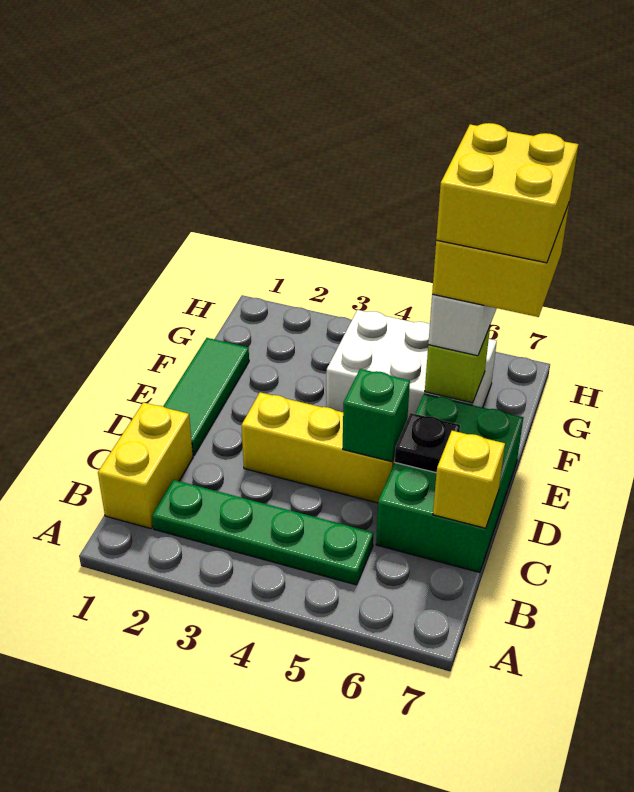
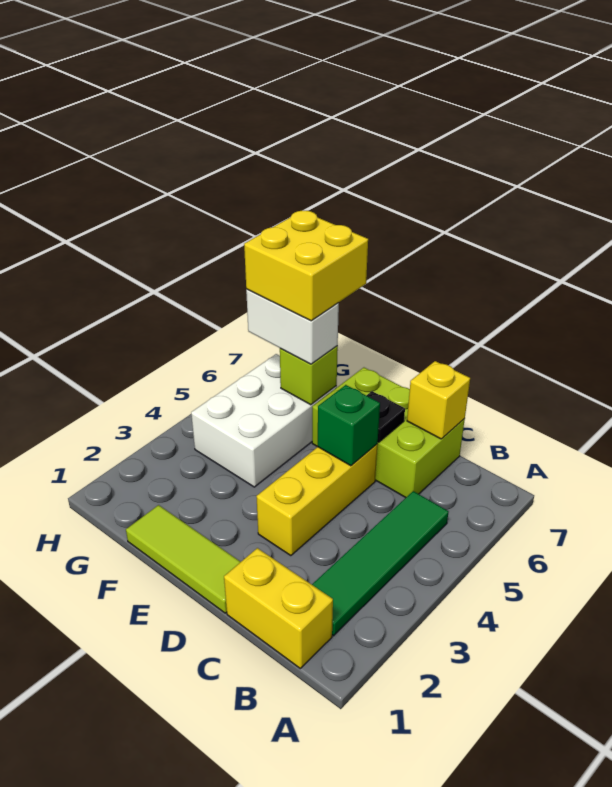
green plate B2:B5 level 1 -> green tile B2:B5 level 1
green brick C6:E7 level 1 -> lime brick C6:E7 level 1
green tile D1:F1 level 1 -> lime tile D1:F1 level 1
yellow brick F6:G7 level 5 -> none

